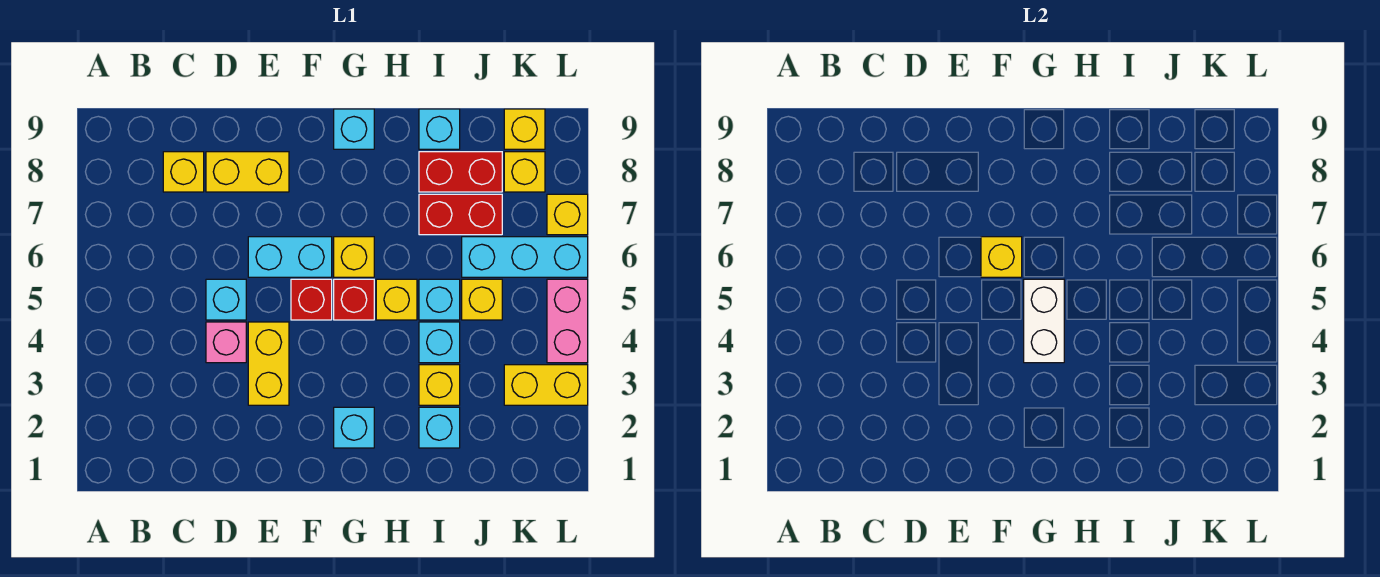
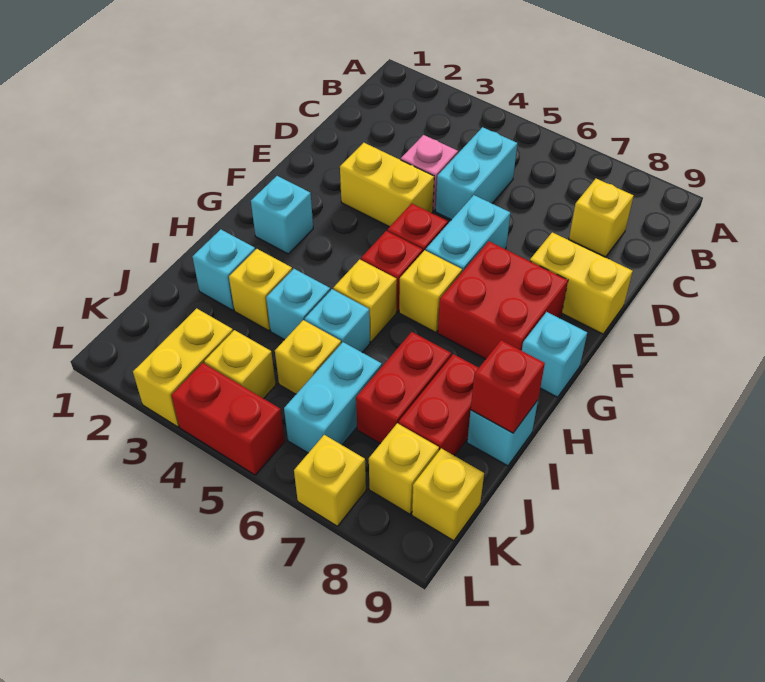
cyan brick D5 level 1 -> cyan brick C5:D5 level 1
yellow brick D8:E8 level 1 -> yellow brick E8:E9 level 1
yellow brick F6 level 2 -> yellow brick K4 level 1
none -> red brick F7:G8 level 1
white brick G4:G5 level 2 -> none
none -> red brick I9 level 2
cyan brick J6:L6 level 1 -> cyan brick J6:K6 level 1
pink brick L4:L5 level 1 -> red brick L4:L5 level 1

